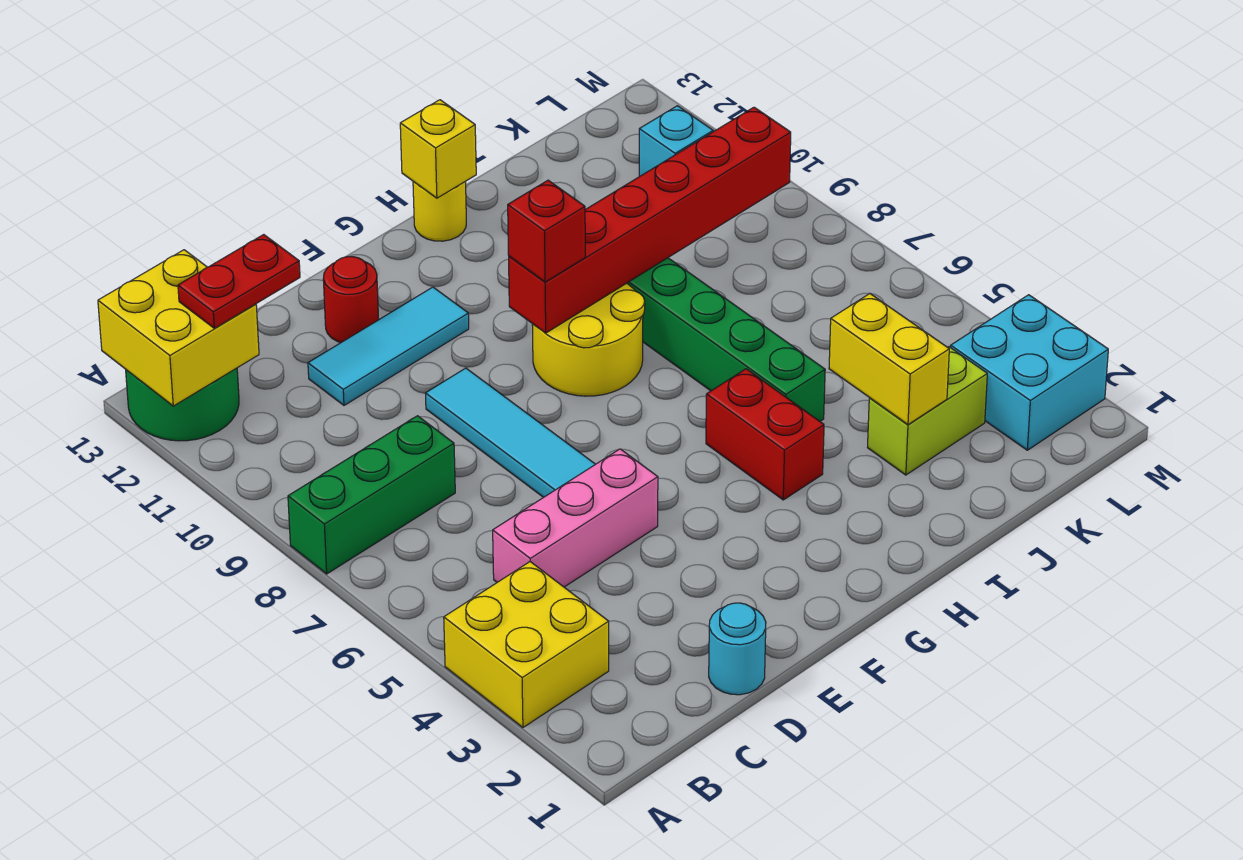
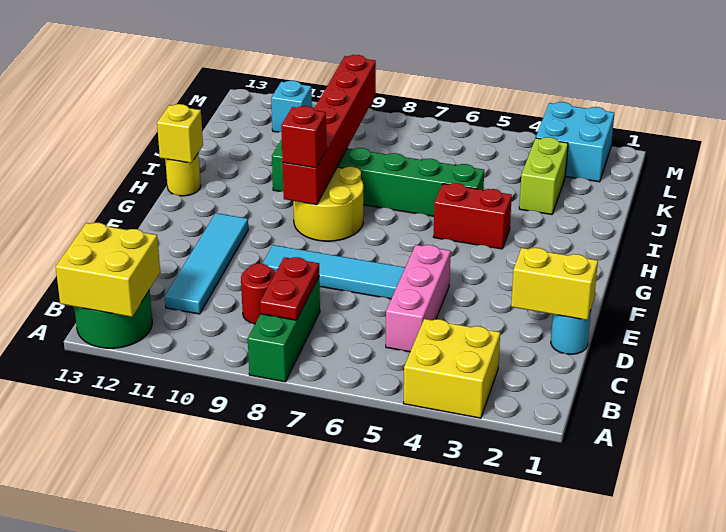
red plate B12:C12 level 3 -> red plate B8:C8 level 2
cyan tile D11:F11 level 1 -> cyan tile C11:F11 level 1
red round brick E12 level 1 -> red round brick C9 level 1
yellow brick J3:J4 level 2 -> yellow brick D1:D2 level 2

